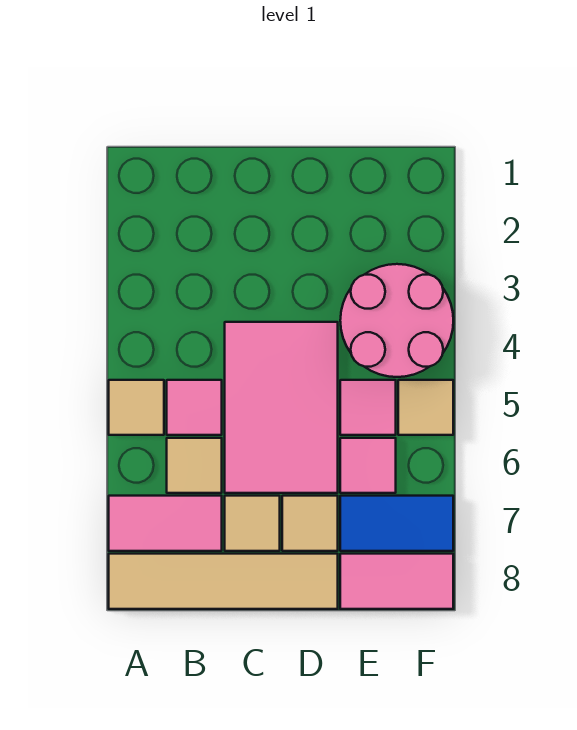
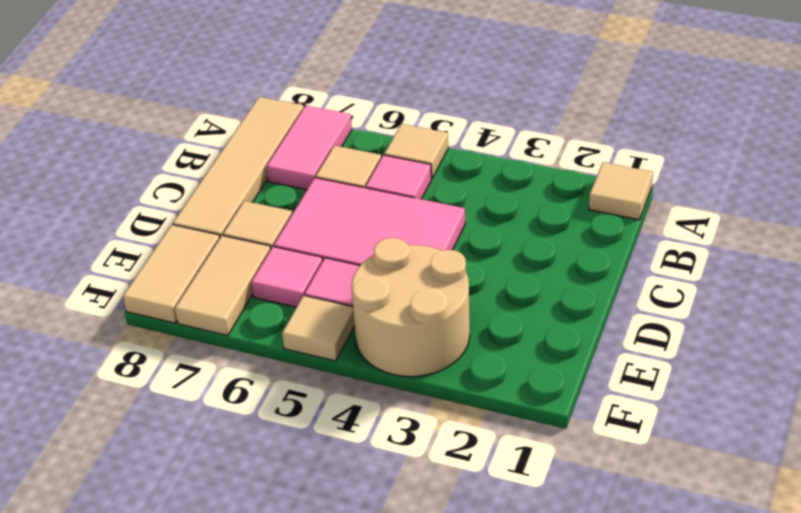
tan tile C7 level 1 -> tan tile A1 level 1
pink round brick E3:F4 level 1 -> tan round brick E3:F4 level 1
blue tile E7:F7 level 1 -> tan tile E7:F7 level 1
pink tile E8:F8 level 1 -> tan tile E8:F8 level 1

